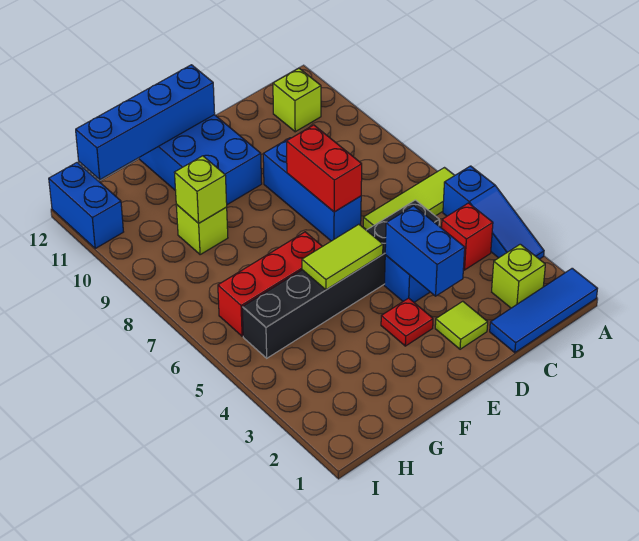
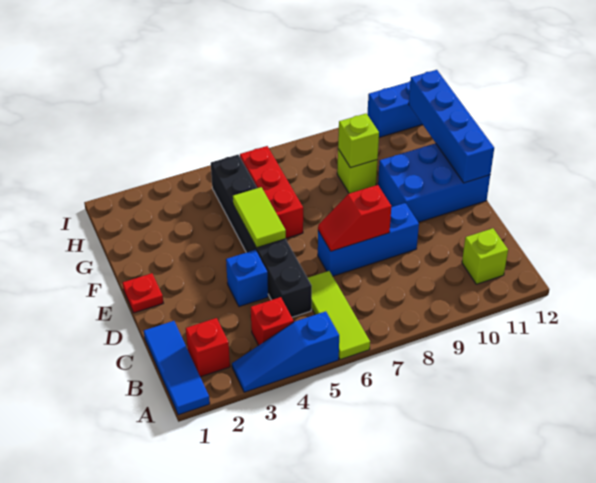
lime brick B2 level 1 -> red brick B2 level 1
lime tile D2 level 1 -> none
blue brick D3:D4 level 2 -> none
red brick D7:D8 level 2 -> red slope D7:D8 level 2 top 8
red plate E3 level 1 -> red plate E1 level 1

